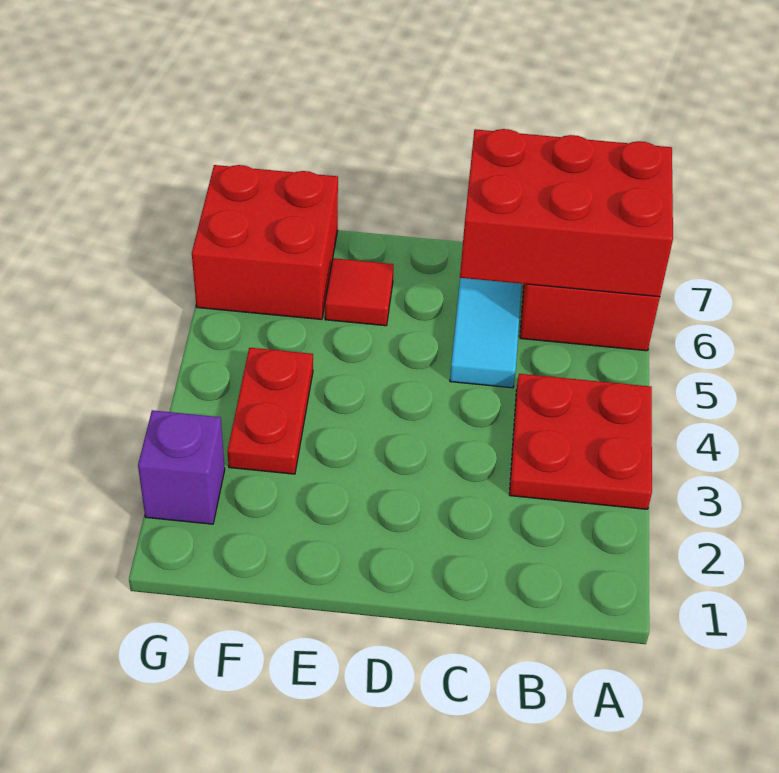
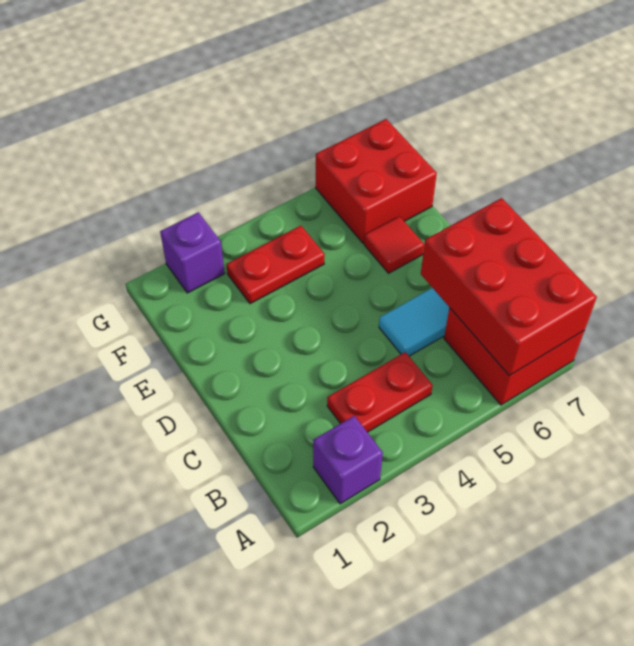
none -> purple brick A2 level 1
red plate A3:B4 level 1 -> red plate B3:B4 level 1

